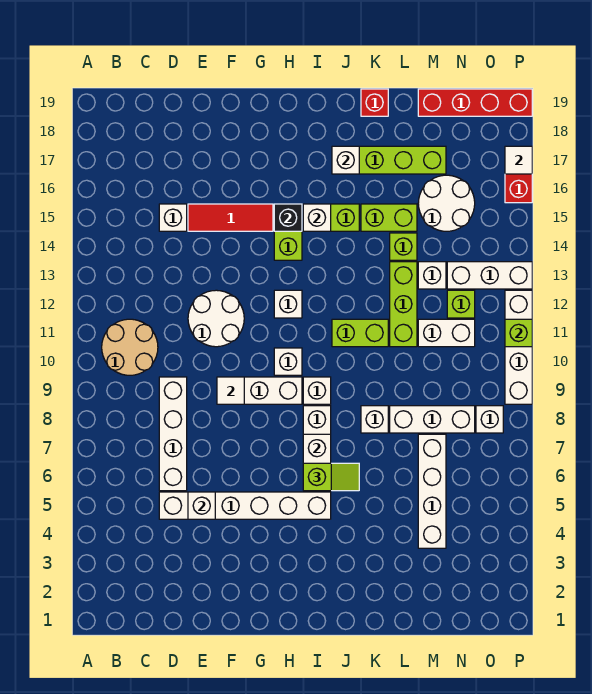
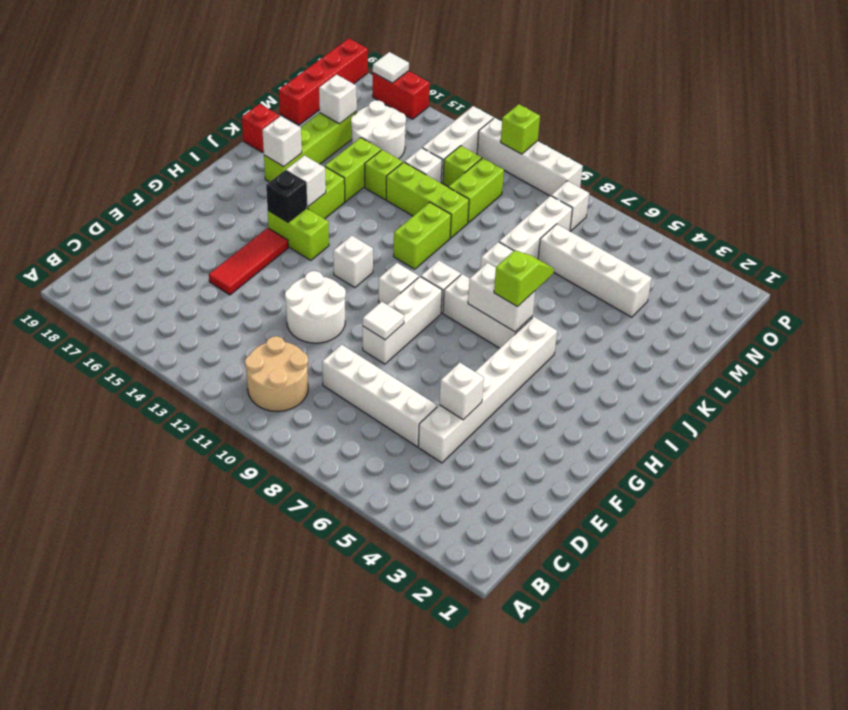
white brick D15 level 1 -> white brick M17 level 2
white brick M11:N11 level 1 -> lime brick M11:N11 level 1

